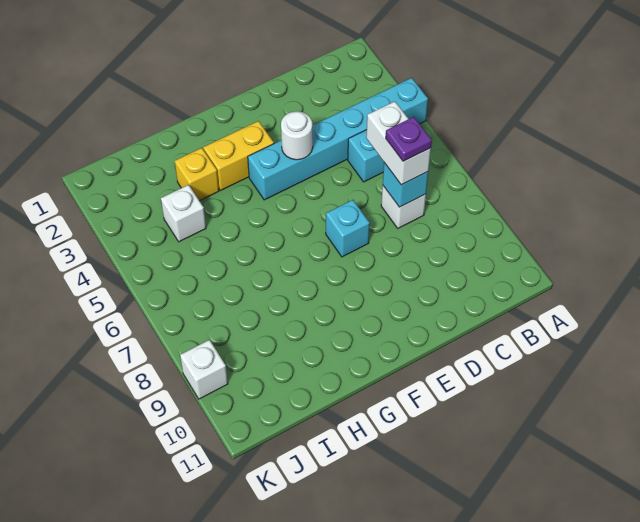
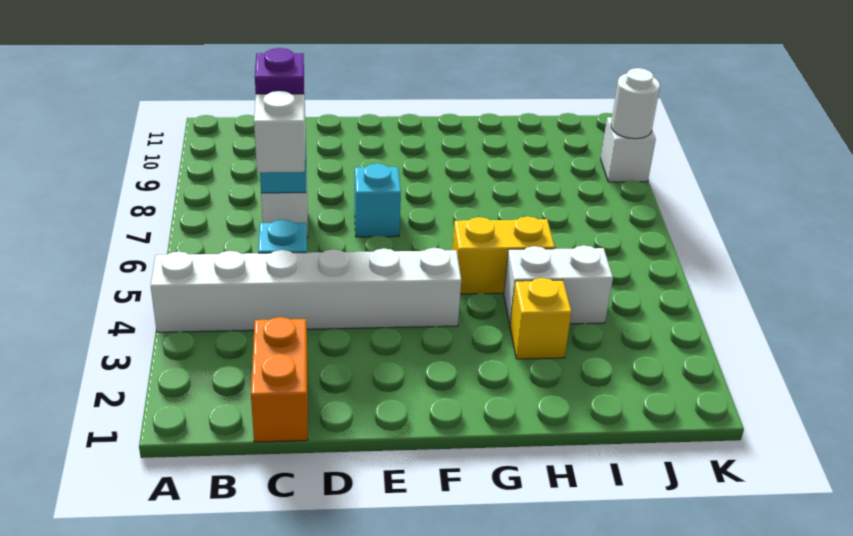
cyan brick A4:F4 level 1 -> white brick A4:F4 level 1
none -> orange brick C1:C2 level 1
white round brick E4 level 2 -> white round brick K9 level 2
yellow brick F3:G3 level 1 -> yellow brick G5:H5 level 1
white brick I4 level 1 -> white brick H4:I4 level 1

